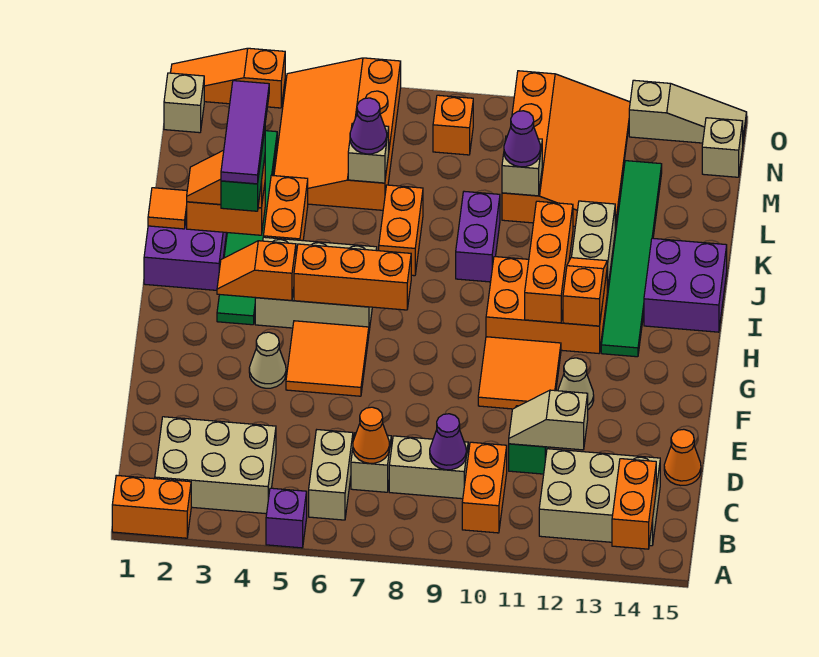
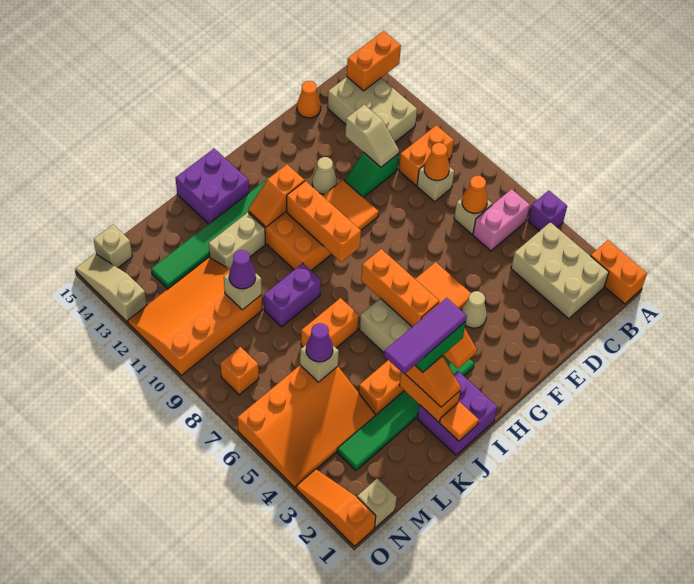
tan brick B6:C6 level 1 -> pink brick B6:C6 level 1
tan brick C8:C9 level 1 -> tan brick C9 level 1
purple cone C9 level 2 -> orange cone C9 level 2
orange brick H11:J11 level 2 -> orange brick H9:H11 level 2
orange slope O1:O3 level 1 top 3 -> orange slope O1:O3 level 1 top 1

